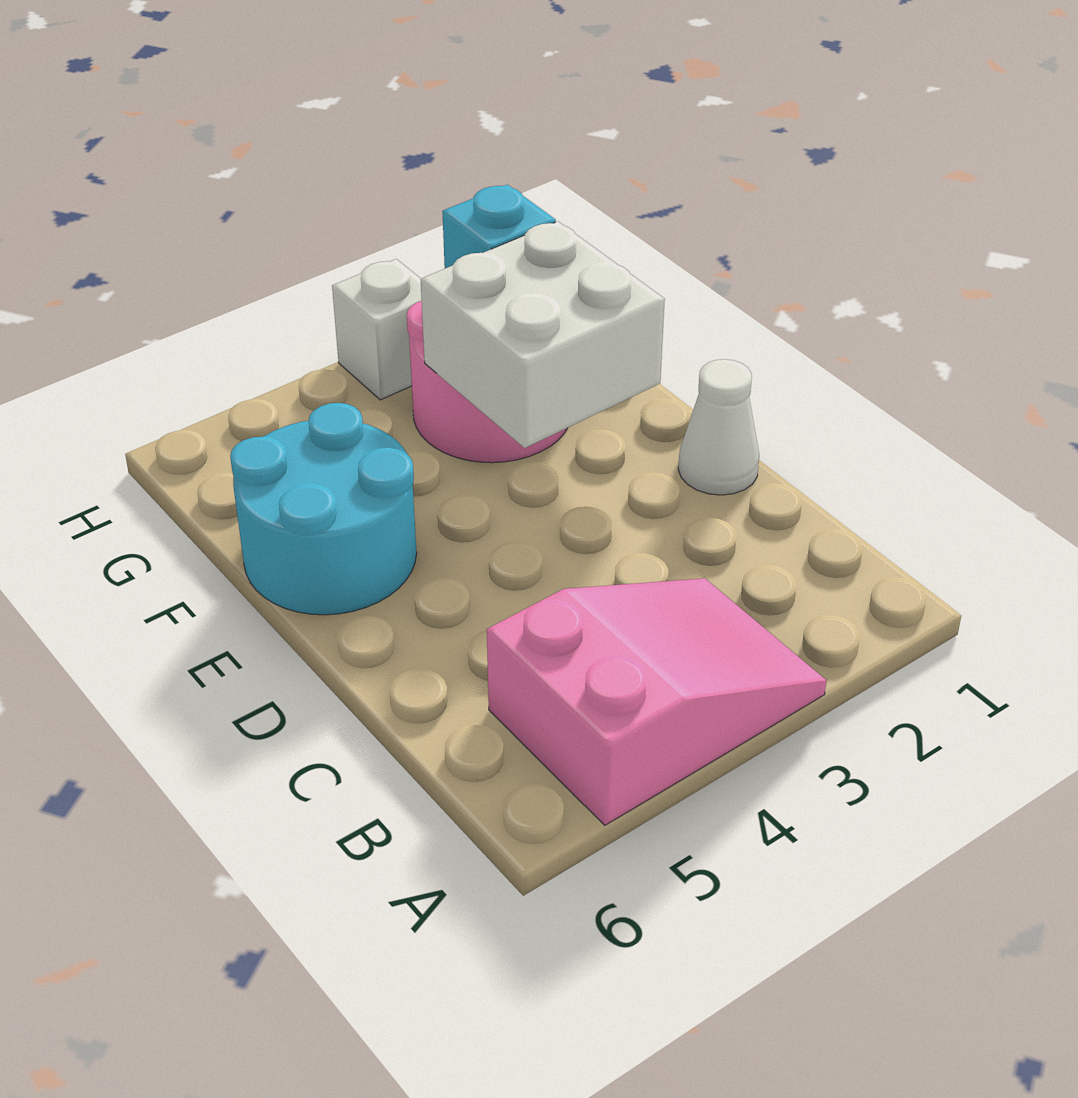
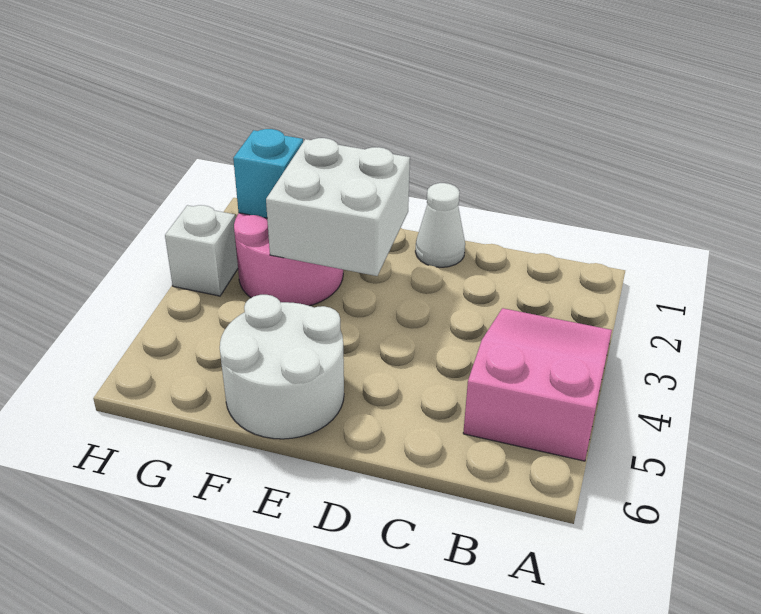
cyan round brick E5:F6 level 1 -> white round brick E5:F6 level 1

